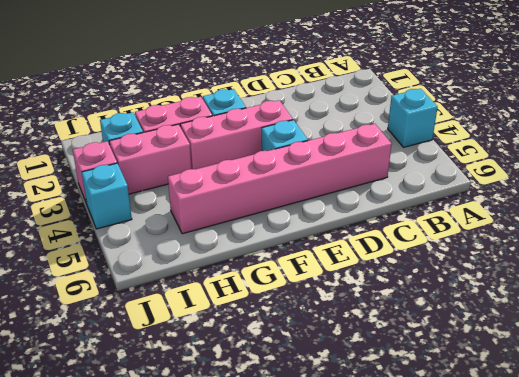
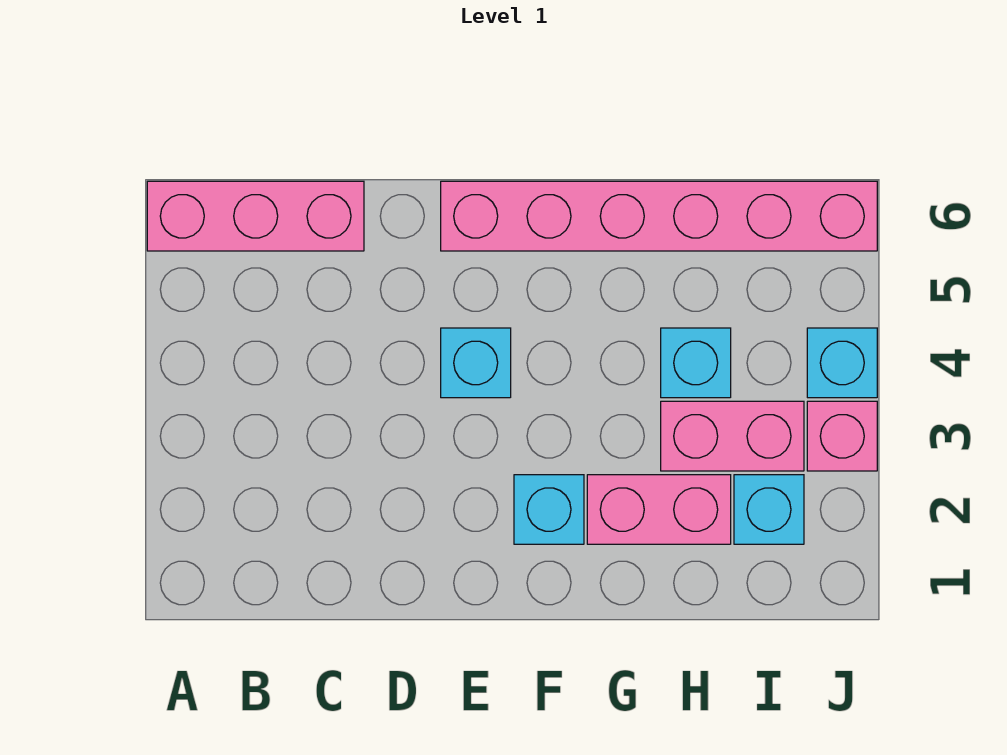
cyan brick A4 level 1 -> cyan brick H4 level 1
pink brick C5:H5 level 1 -> pink brick E6:J6 level 1
pink brick E3:G3 level 1 -> pink brick A6:C6 level 1

